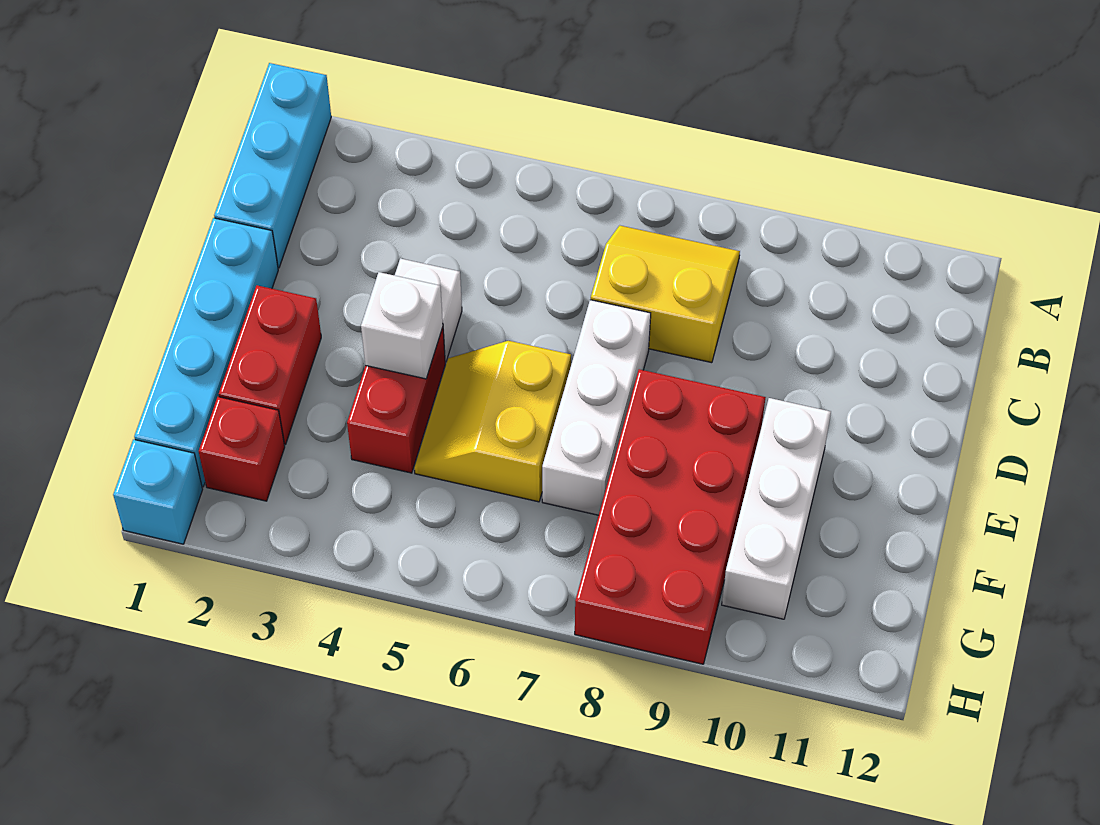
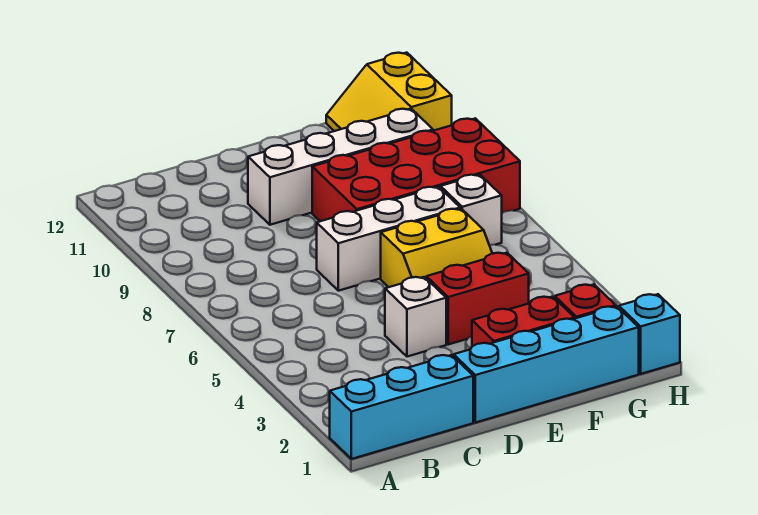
yellow slope B7:C8 level 1 top C -> yellow slope G11:H12 level 1 top H
white brick E4 level 2 -> white brick G7 level 1
white brick E10:G10 level 1 -> white brick D10:G10 level 1

